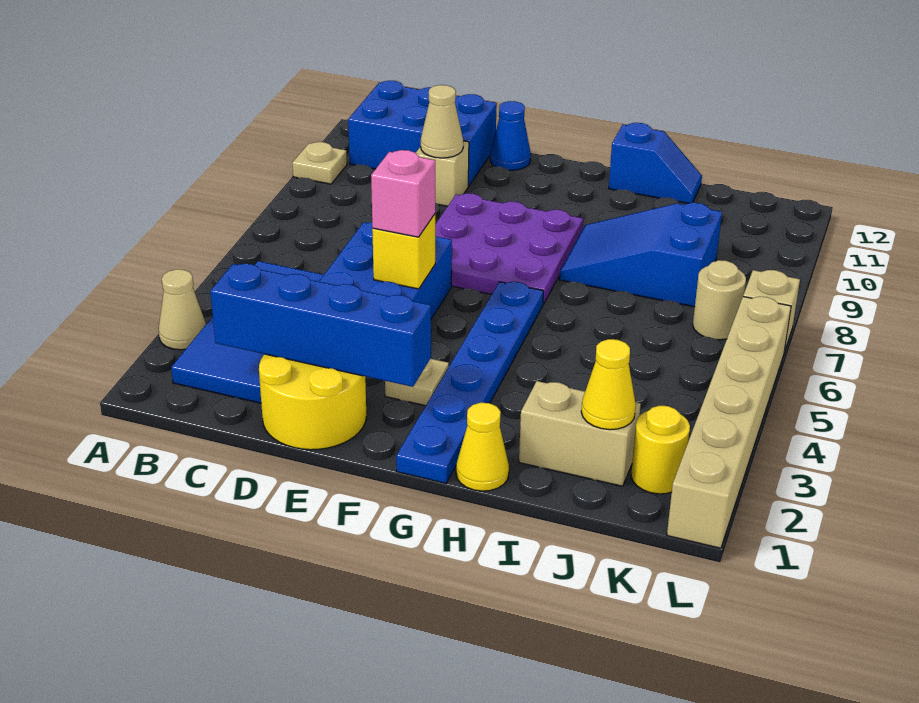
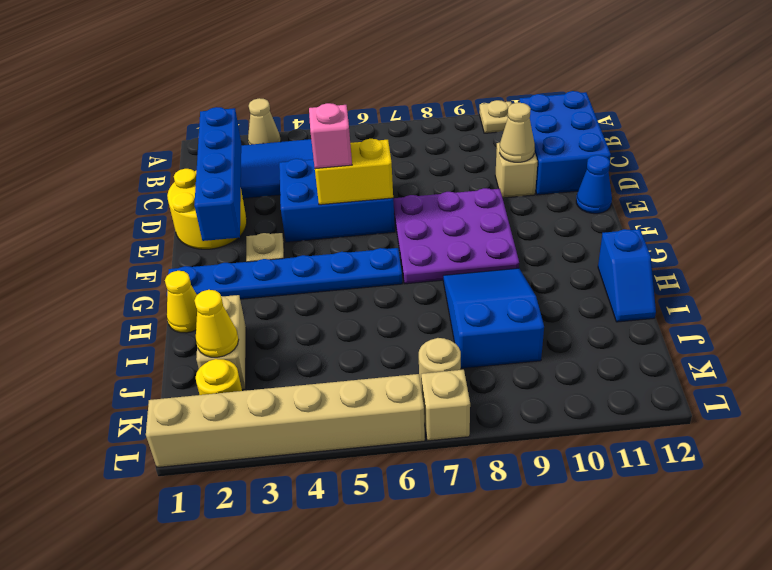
yellow brick E5 level 2 -> yellow brick E5:E6 level 2

